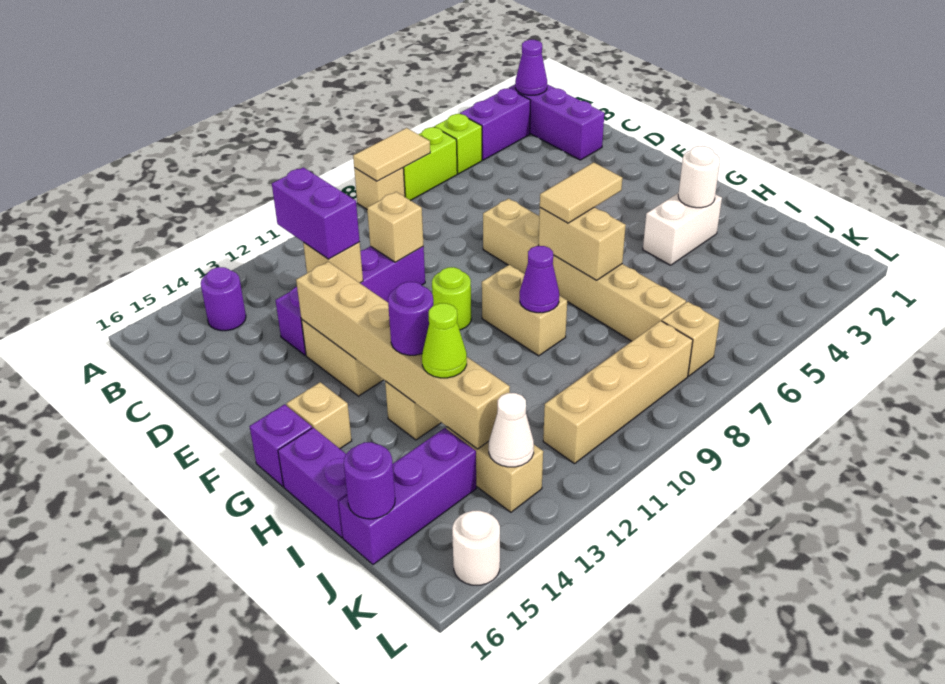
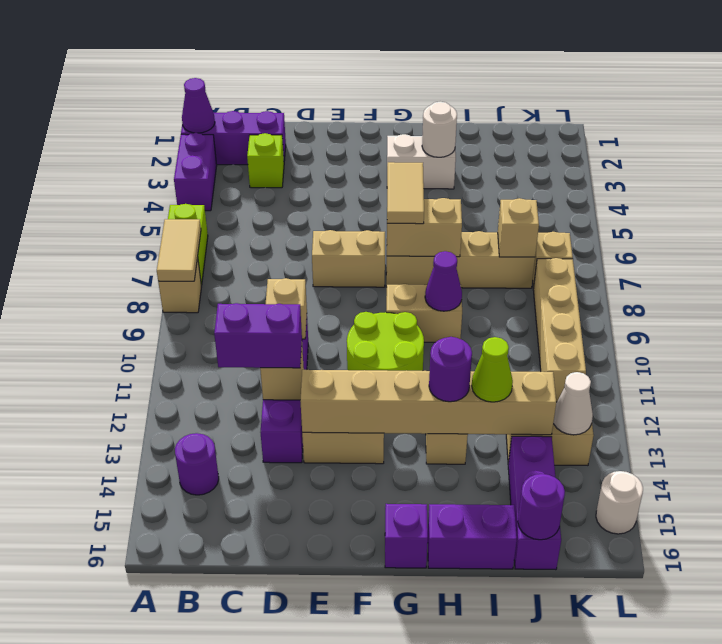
lime brick A5 level 1 -> lime brick C3 level 1
lime round brick F10 level 1 -> lime round brick F10:G11 level 1
tan brick G15 level 1 -> tan brick J7 level 2
white brick H3:H4 level 1 -> white brick G3:H3 level 1

